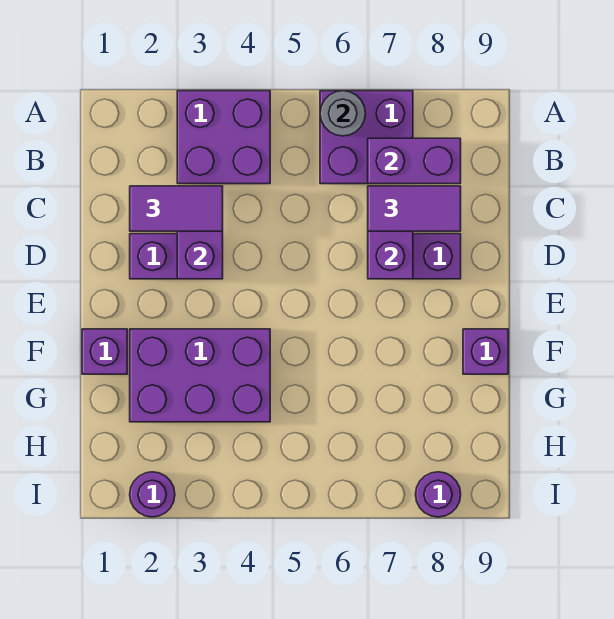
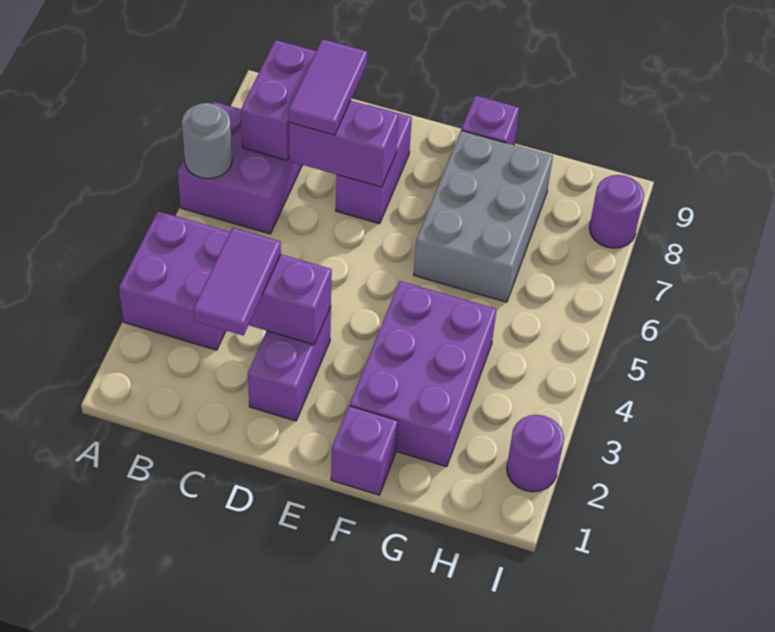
none -> grey brick F6:G8 level 1

